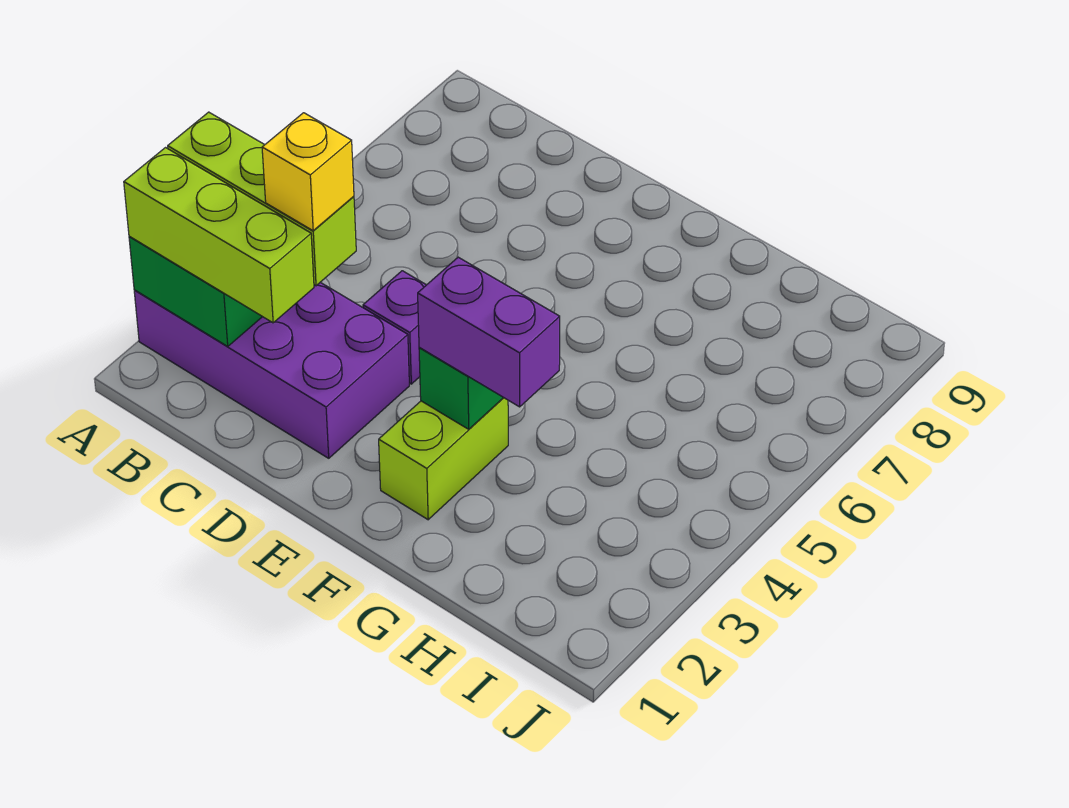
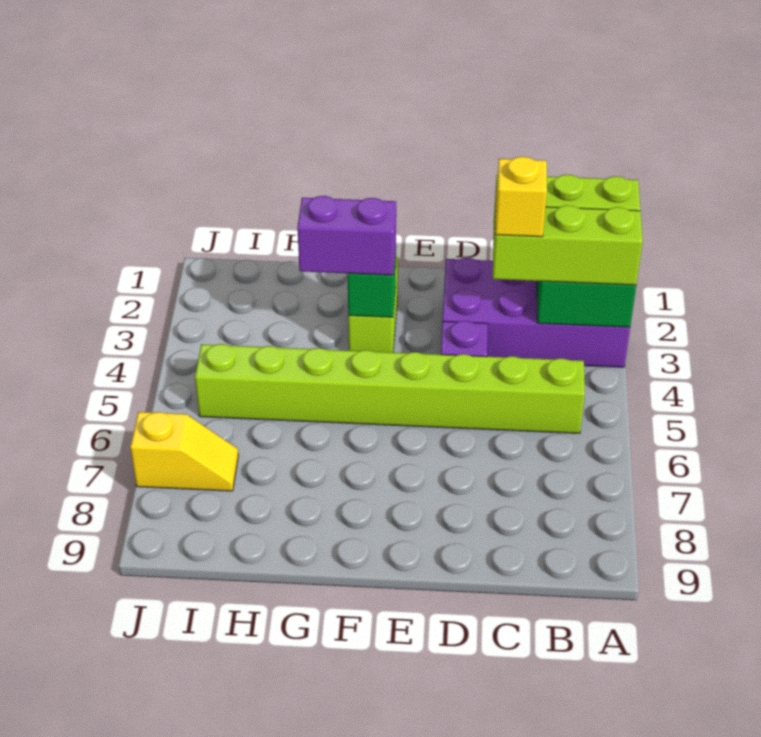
none -> lime brick B5:I5 level 1
none -> yellow slope I7:J7 level 1 top J

